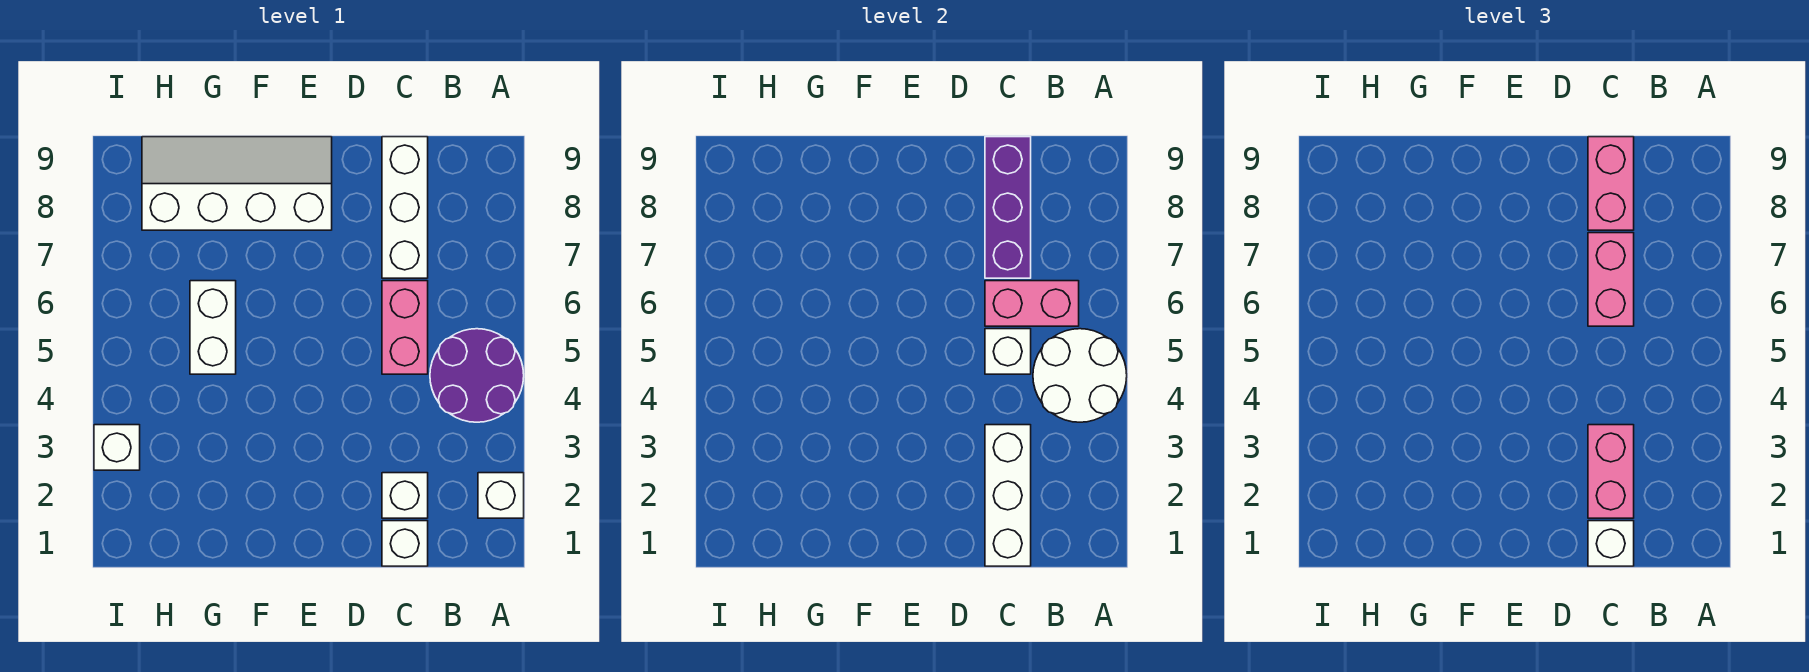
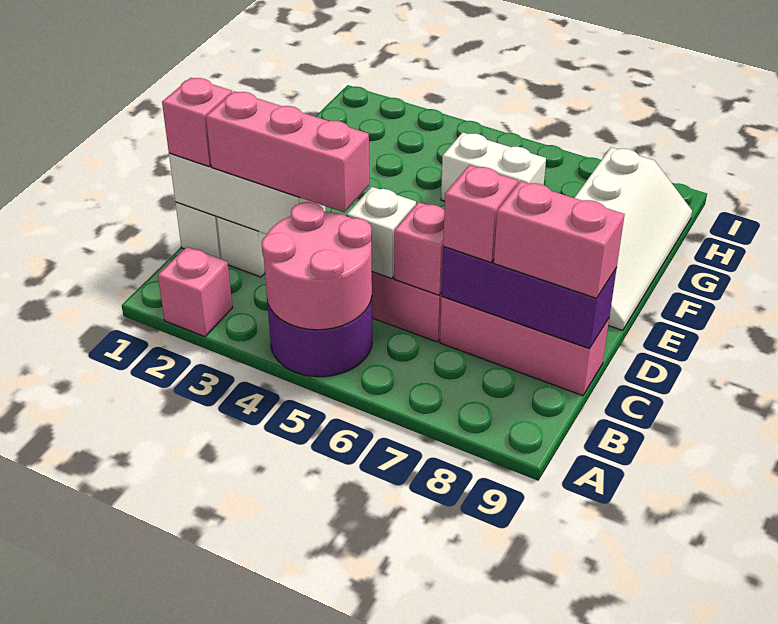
white brick A2 level 1 -> pink brick A2 level 1
white round brick A4:B5 level 2 -> pink round brick A4:B5 level 2
pink brick B6:C6 level 2 -> pink brick C6 level 2
white brick C1 level 3 -> pink brick C1 level 3
pink brick C2:C3 level 3 -> pink brick C2:C4 level 3
pink brick C6:C7 level 3 -> pink brick C7 level 3
white brick C7:C9 level 1 -> pink brick C7:C9 level 1
white brick I3 level 1 -> none

